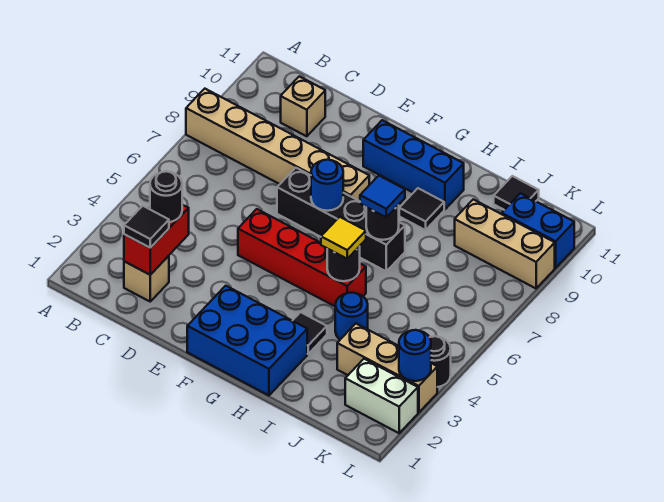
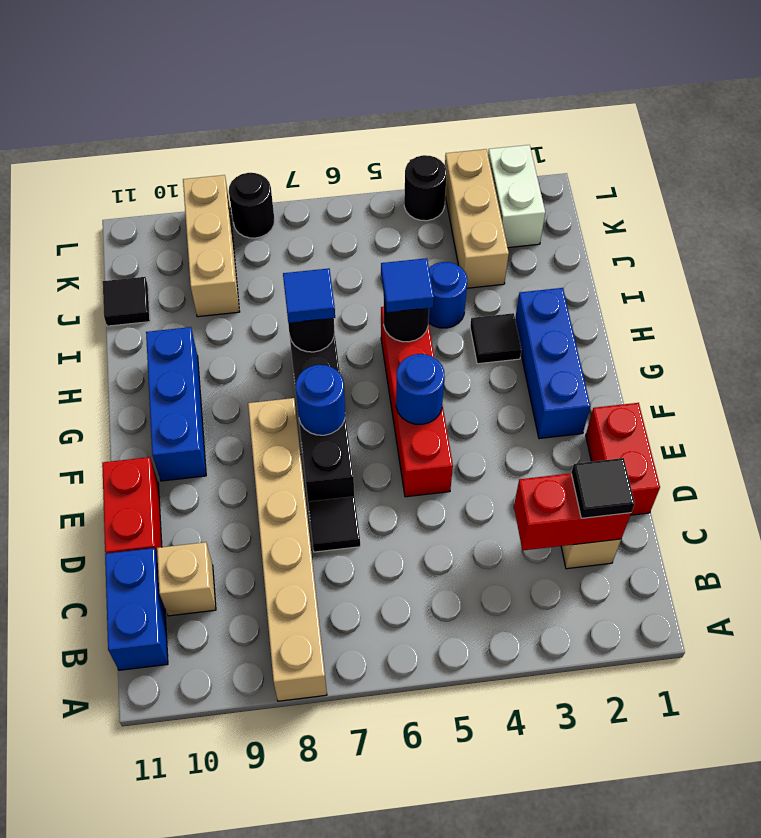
black round brick C3 level 3 -> black round brick L8 level 1
none -> red brick D1:E1 level 1
none -> red brick D11:E11 level 1
blue brick F1:H2 level 1 -> blue brick F2:H2 level 1
yellow tile H5 level 3 -> blue tile H5 level 3
black tile H9 level 1 -> black tile D7 level 1
blue brick K10:L10 level 1 -> blue brick B11:C11 level 1
blue round brick L3 level 2 -> blue round brick F5 level 2

